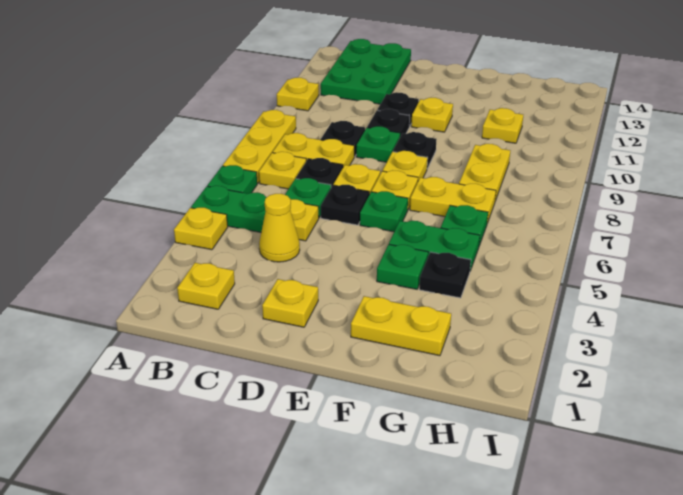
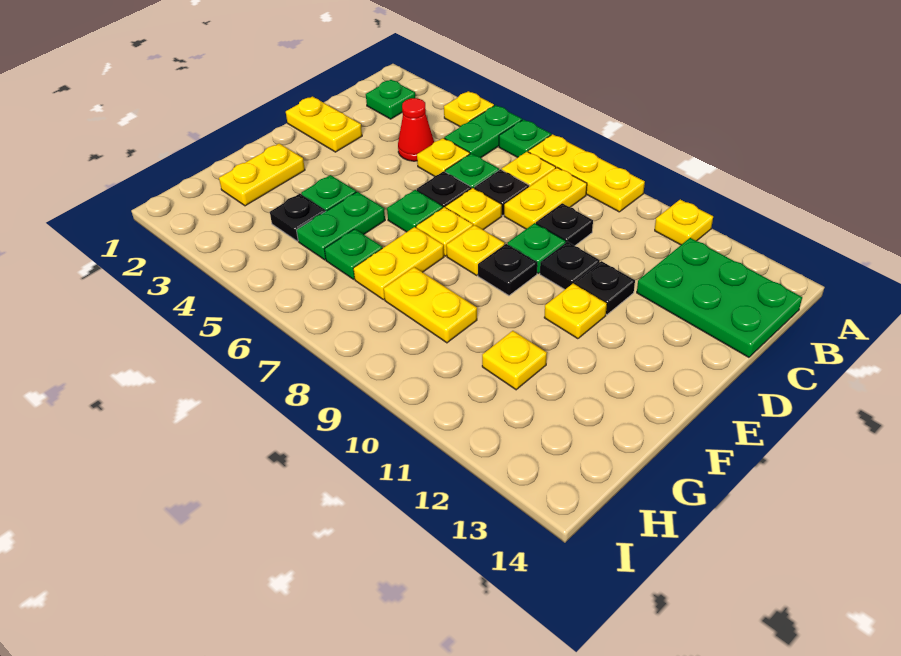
yellow plate B2 level 1 -> green plate B2 level 1
yellow cone C4 level 1 -> red cone C4 level 1
yellow plate D2 level 1 -> yellow plate D1:D2 level 1

